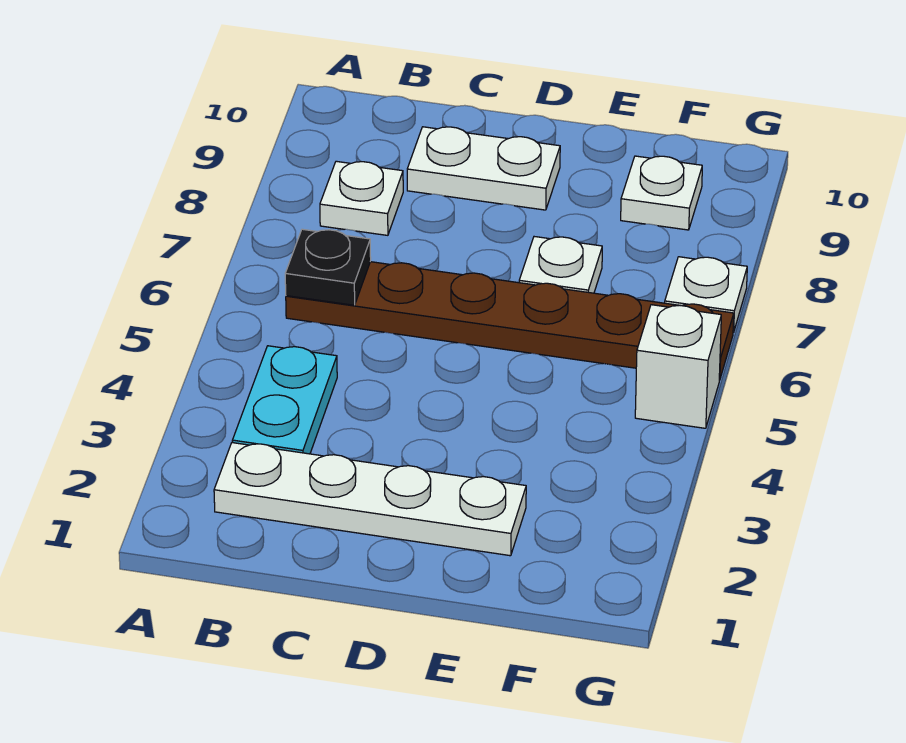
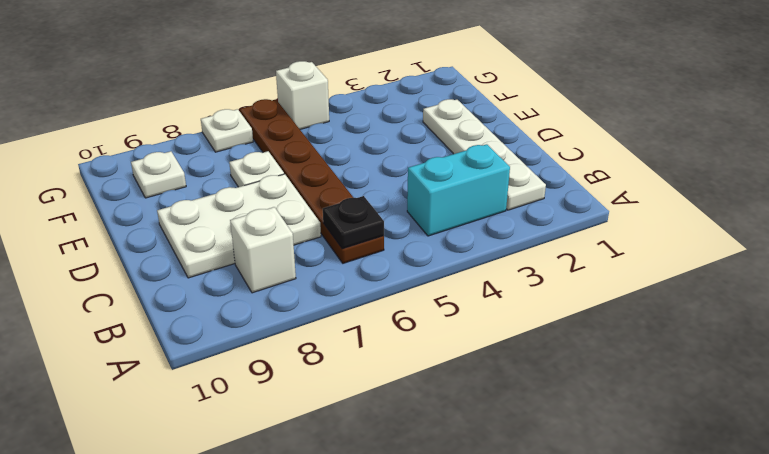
cyan plate B3:B4 level 1 -> cyan brick B3:B4 level 1
white plate B8 level 1 -> white brick B8 level 1
white plate C9:D9 level 1 -> white plate C7:D9 level 1

